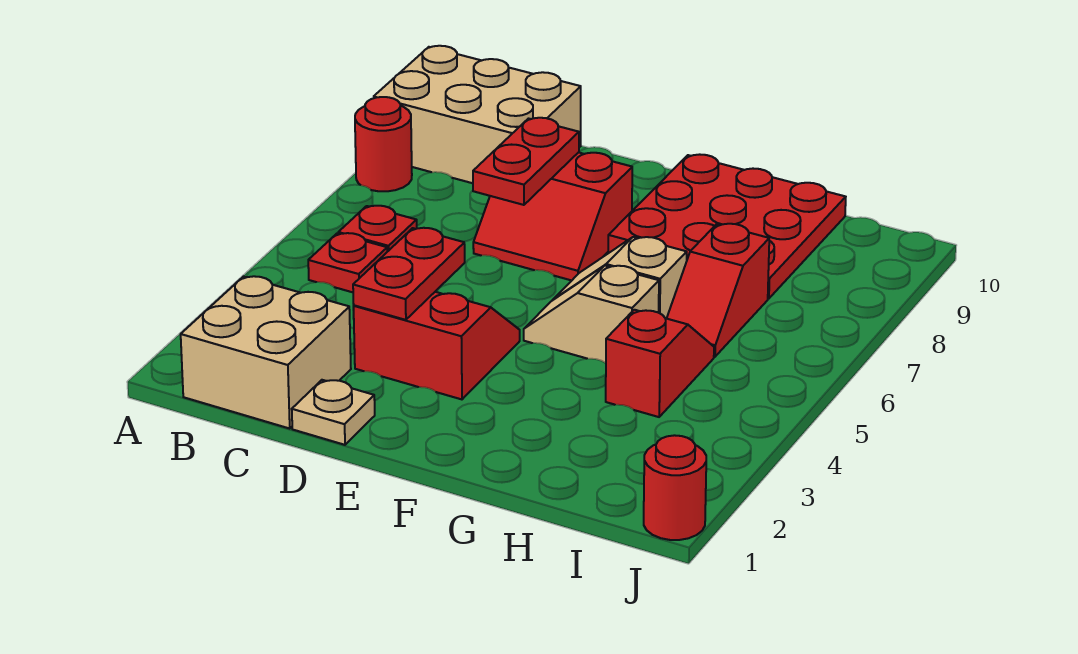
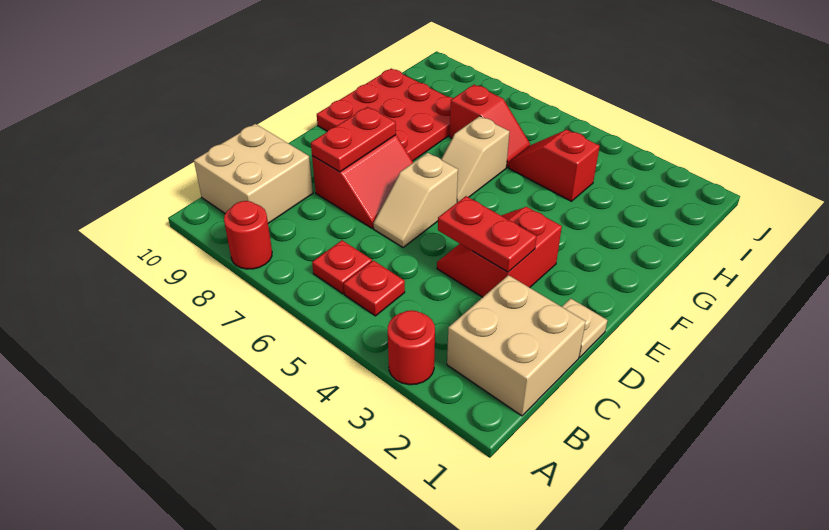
tan brick A9:C10 level 1 -> tan brick B9:C10 level 1
red plate D7:D8 level 2 -> red plate D8:E8 level 2
tan slope F5:G5 level 1 top G -> tan slope D6:E6 level 1 top E
red round brick J1 level 1 -> red round brick A3 level 1

